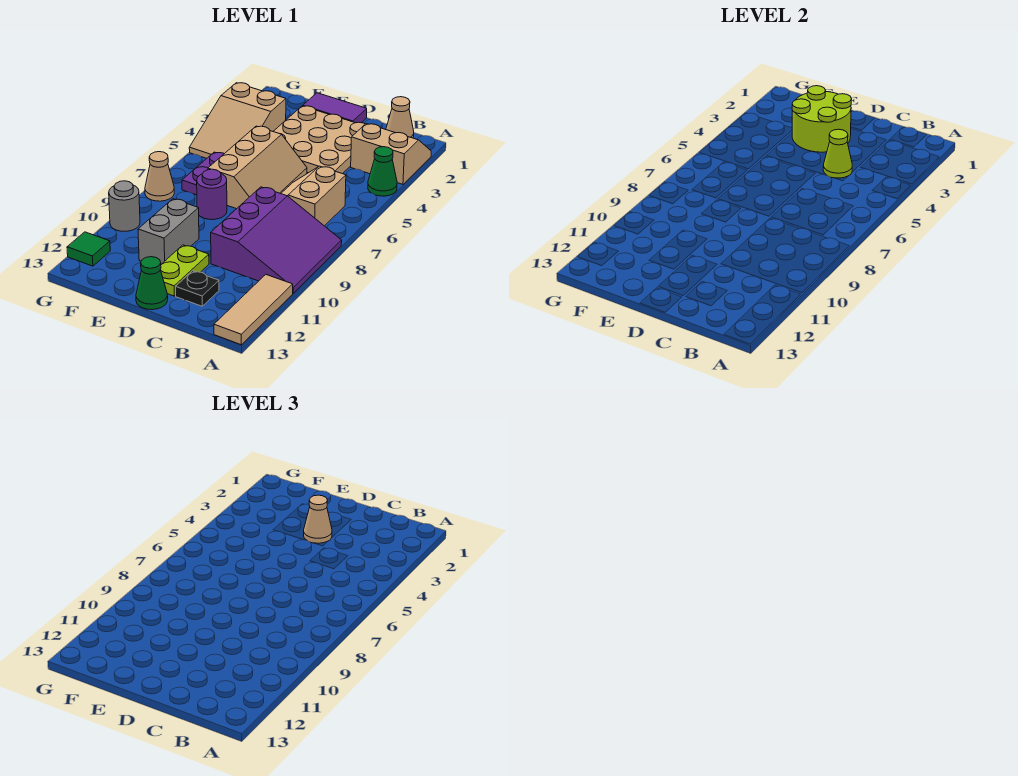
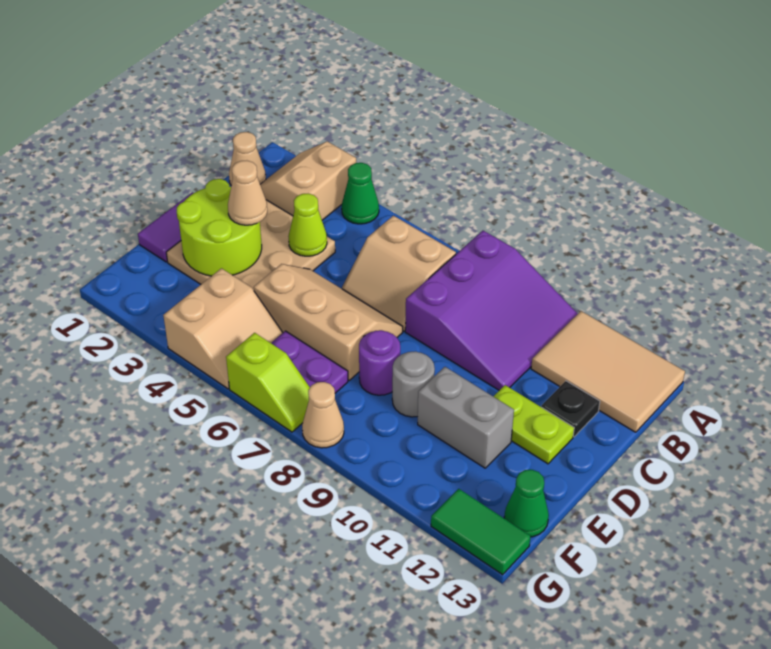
purple slope A8:C10 level 1 top C -> purple slope A8:C10 level 1 top 8
tan tile A11:A13 level 1 -> tan tile A11:B13 level 1
green cone D13 level 1 -> green cone F13 level 1
tan slope F3:G5 level 1 top 3 -> tan slope F4:G5 level 1 top 4
none -> lime slope G6:G7 level 1 top 6
grey round brick G10 level 1 -> grey round brick E9 level 1
green tile G12 level 1 -> green tile G12:G13 level 1

